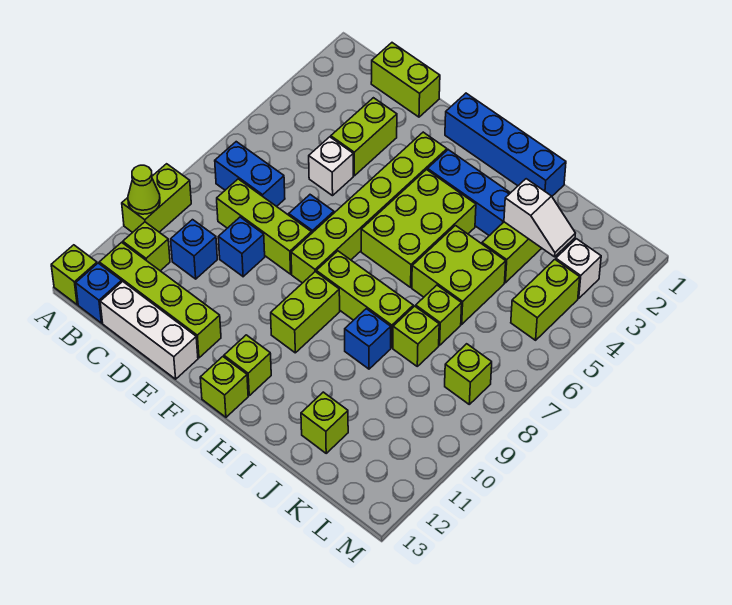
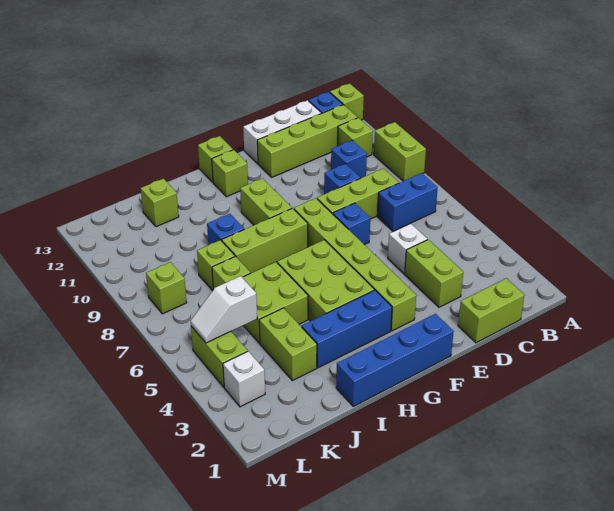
lime cone A10 level 2 -> none
white slope J3:K3 level 2 top J -> white slope K5:L5 level 2 top K

